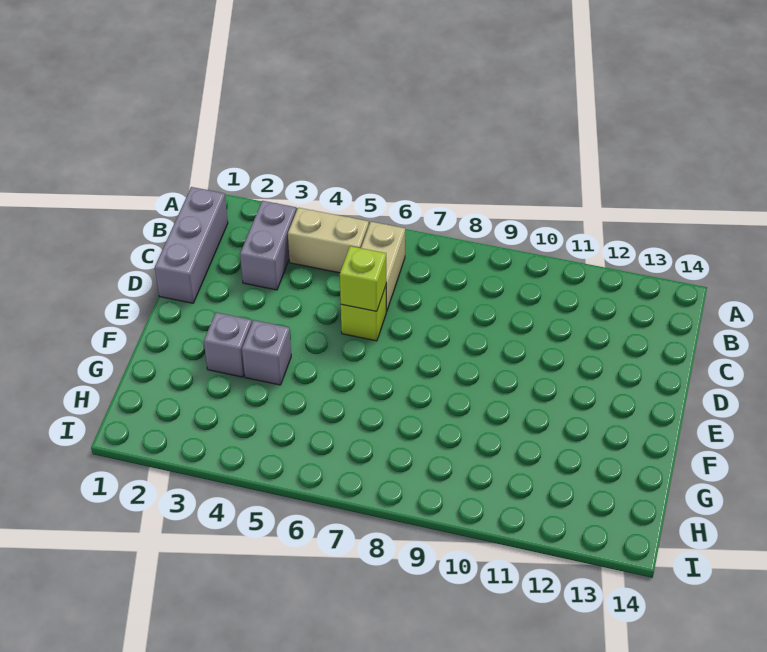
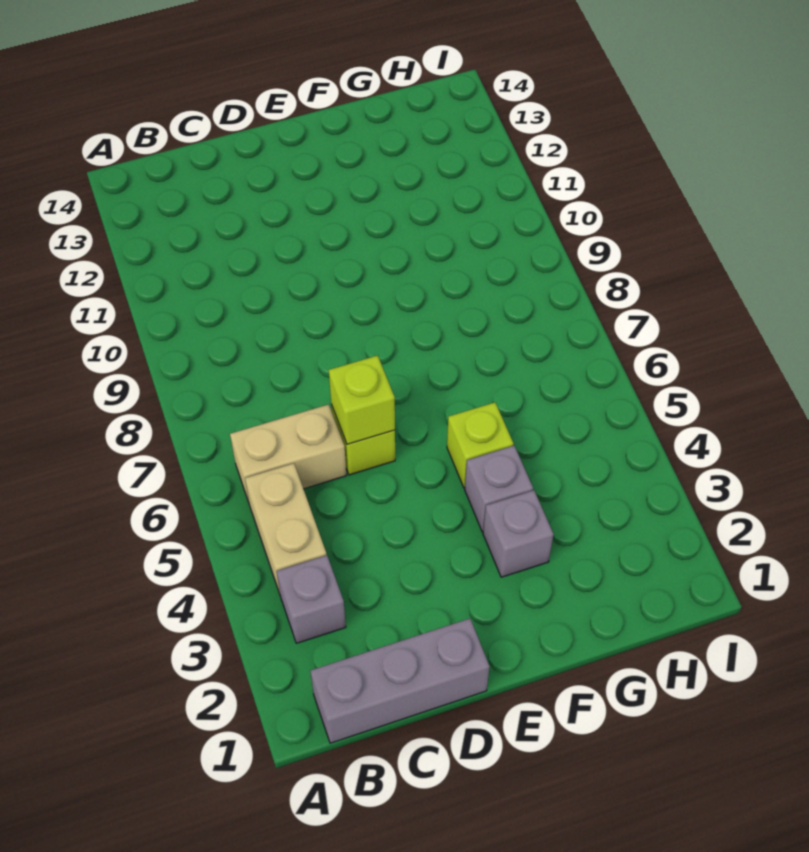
grey brick B3:C3 level 1 -> grey brick B3 level 1
none -> lime brick F5 level 1

